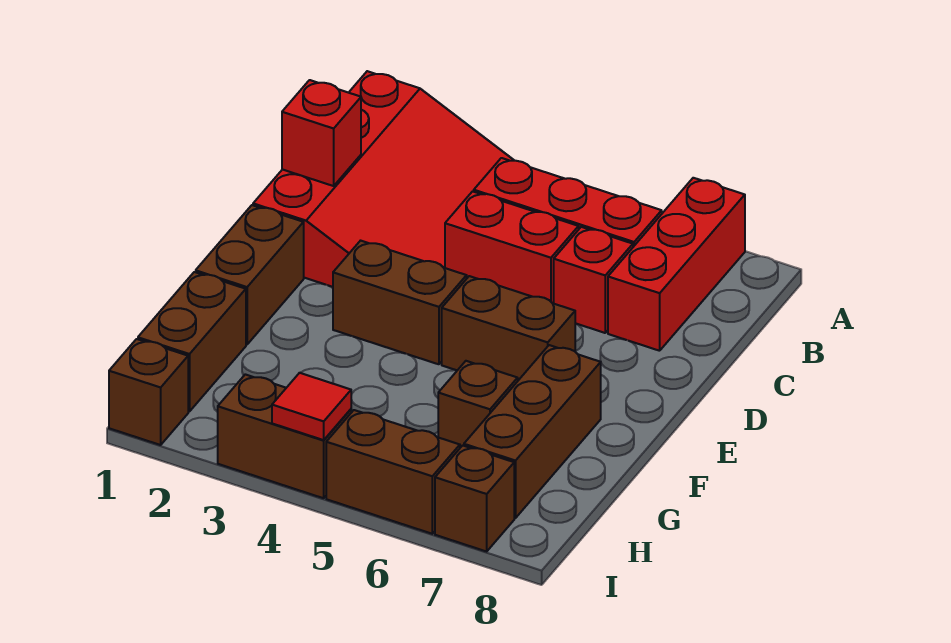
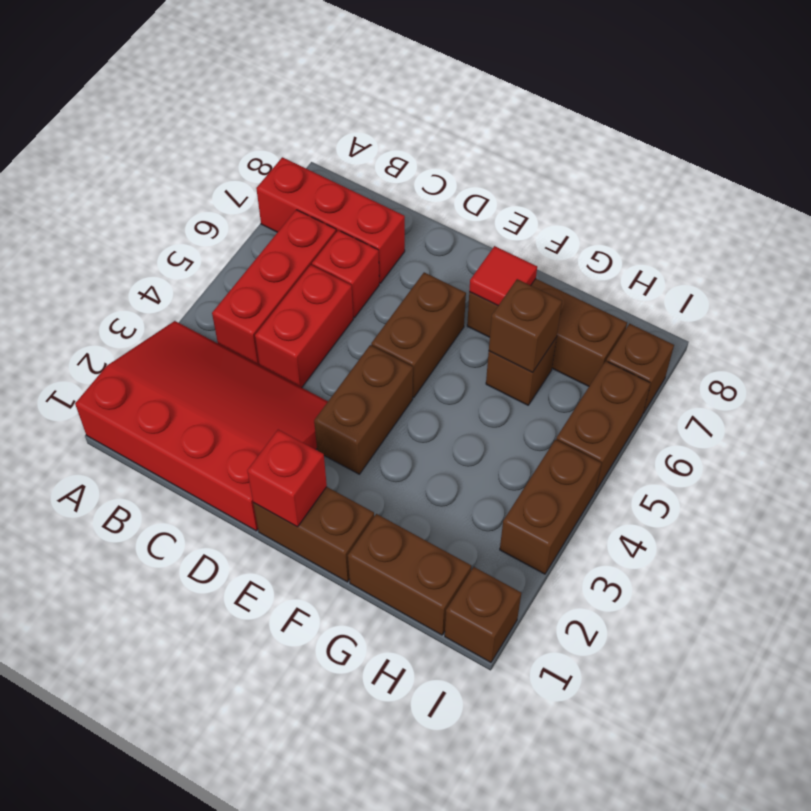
red brick C1 level 2 -> red brick E1 level 2
none -> brown brick G6 level 2
red tile I4 level 2 -> red tile F7 level 2

